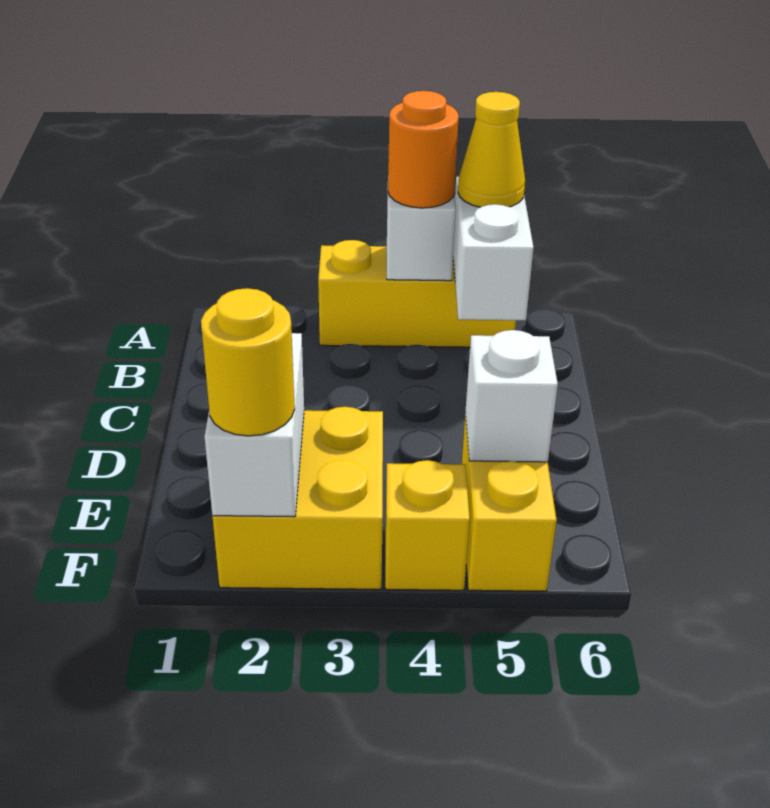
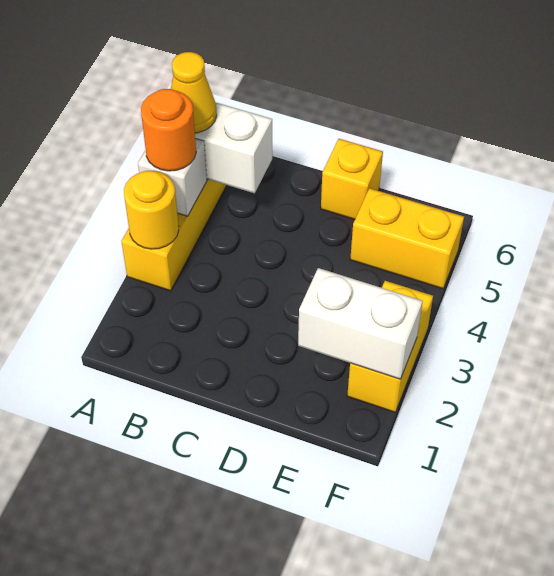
yellow brick E2:F3 level 1 -> yellow brick F2:F3 level 1
white brick E5 level 2 -> none
yellow round brick F2 level 3 -> yellow round brick A3 level 2
yellow brick F4 level 1 -> yellow brick D6 level 1

